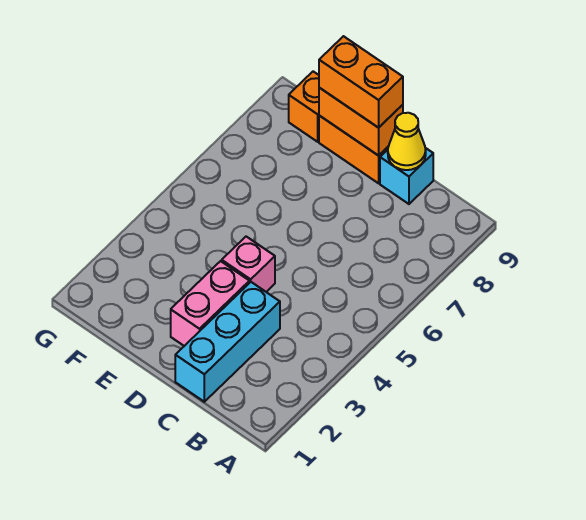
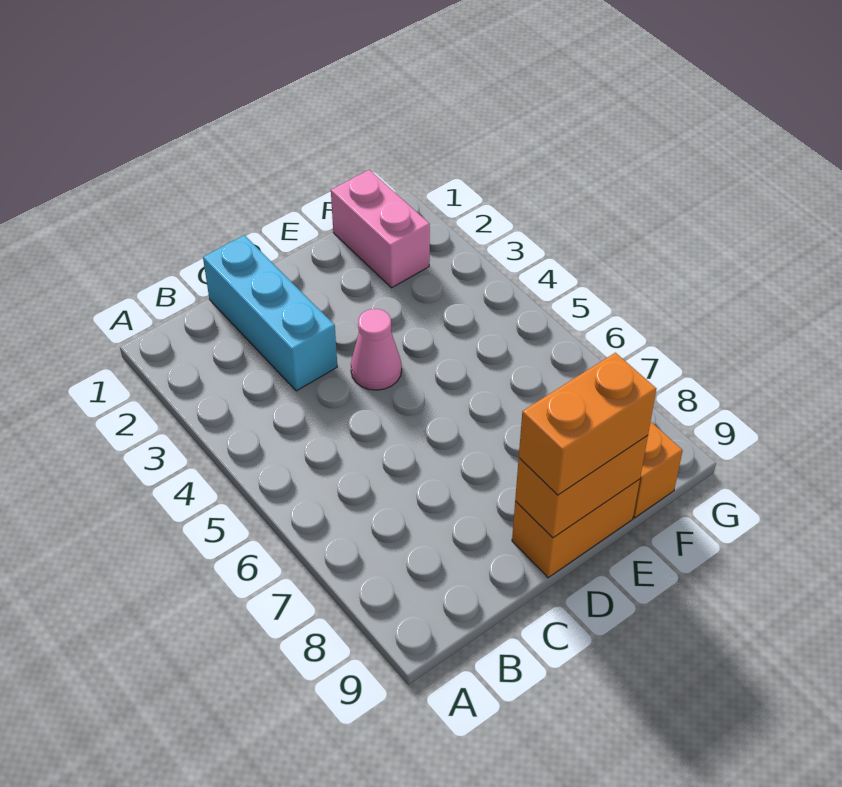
cyan brick C9 level 1 -> none
yellow cone C9 level 2 -> none
pink brick D2:D3 level 1 -> pink brick F1:F2 level 1
pink brick D4 level 1 -> pink cone D4 level 1

